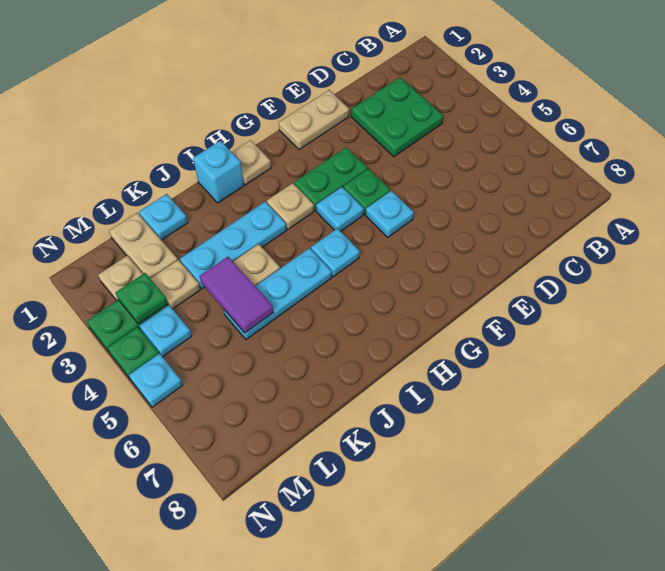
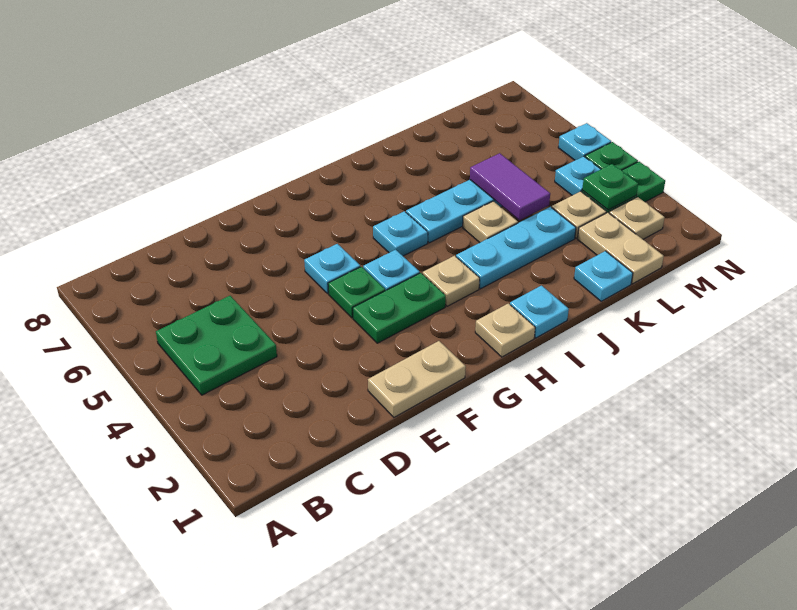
green plate C2:D3 level 1 -> green plate B4:C5 level 1
cyan brick I1 level 1 -> cyan plate I1 level 1

